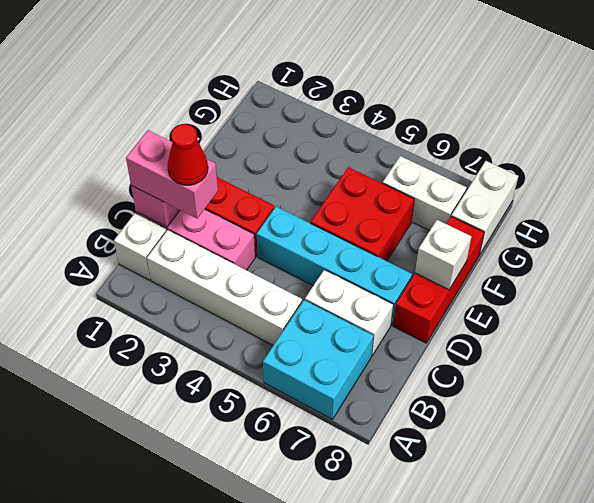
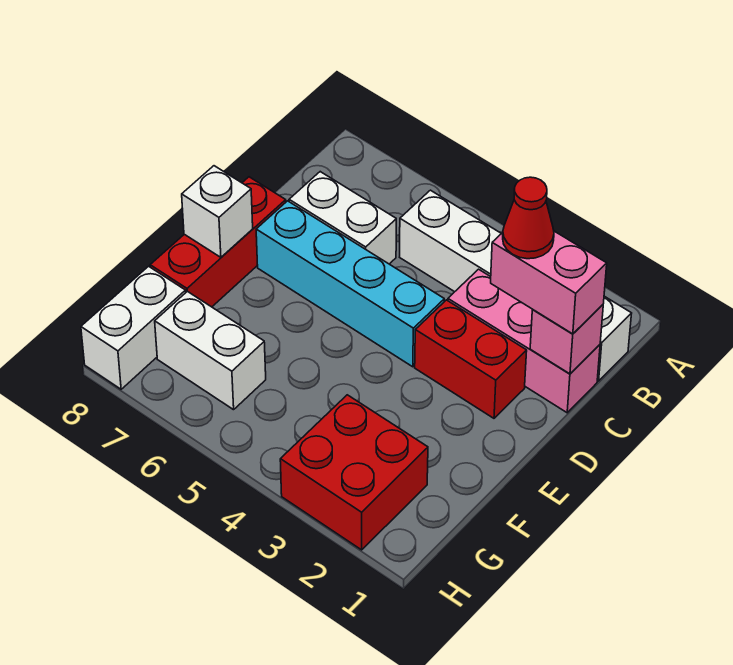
cyan brick A6:B7 level 1 -> none
red brick E5:F6 level 1 -> red brick G2:H3 level 1

